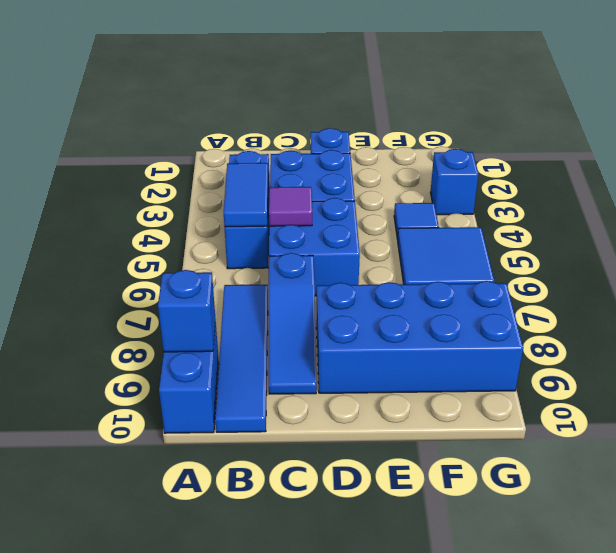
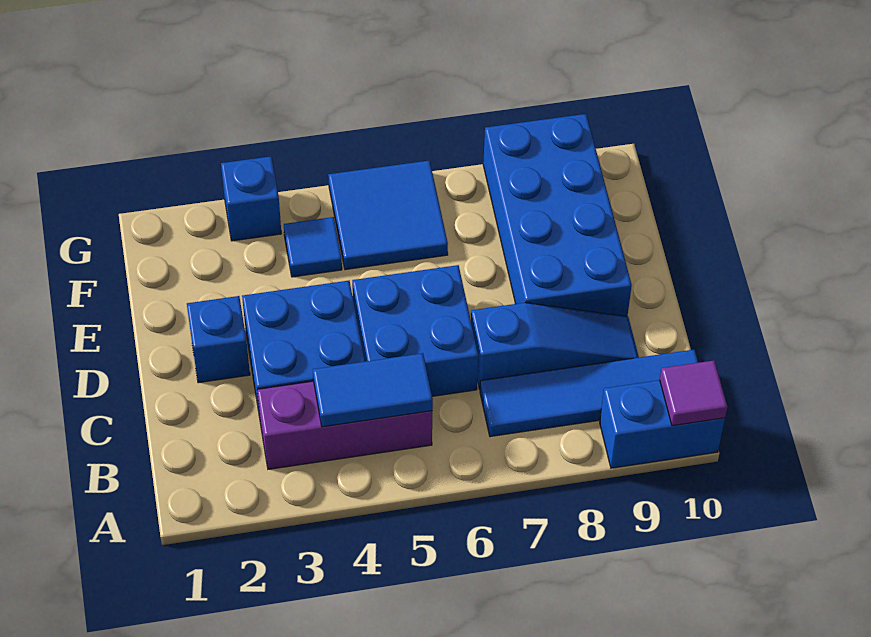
blue brick A9 level 2 -> none
blue brick B3:B5 level 1 -> purple brick B3:B5 level 1
purple tile C5 level 2 -> purple tile A10 level 2

